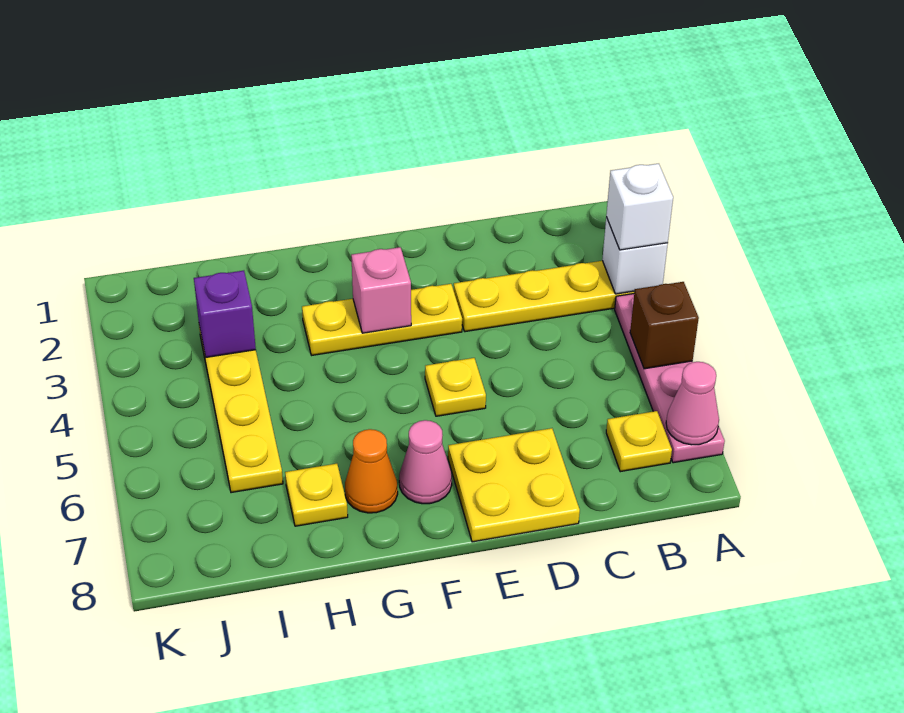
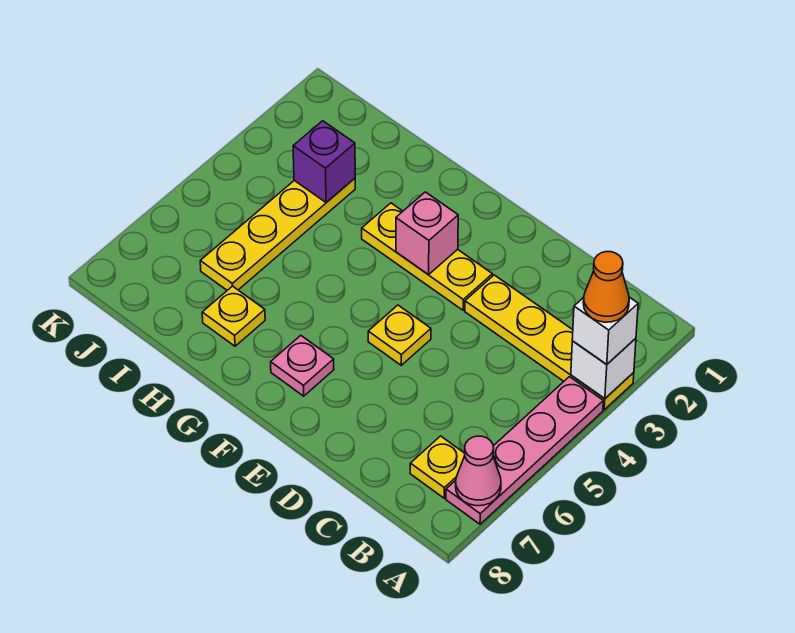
brown brick A5 level 2 -> none
yellow plate D7:E8 level 1 -> none
pink cone F7 level 1 -> pink plate F7 level 1
orange cone G7 level 1 -> orange cone A3 level 4

